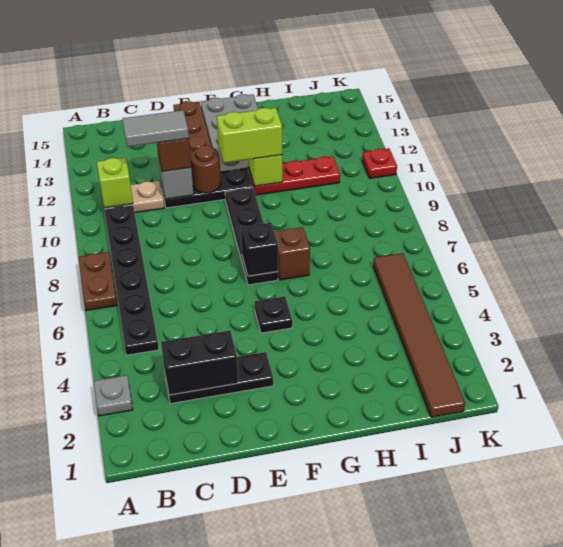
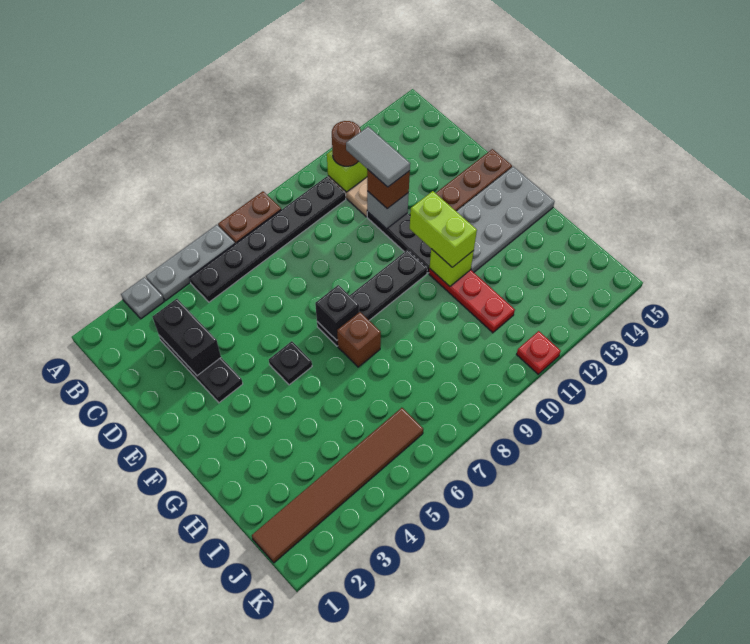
none -> grey plate A4:A6 level 1
brown round brick E11 level 2 -> brown round brick B11 level 3

